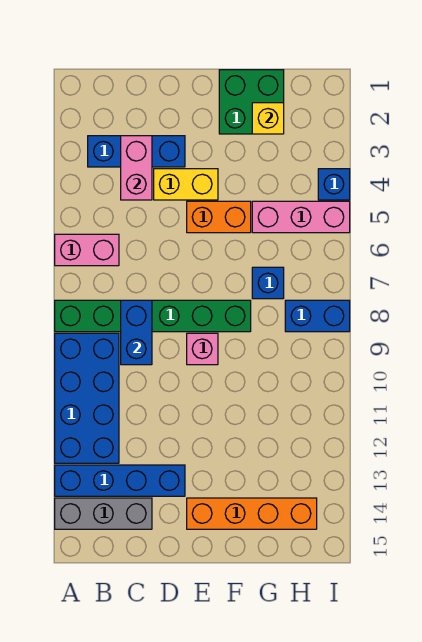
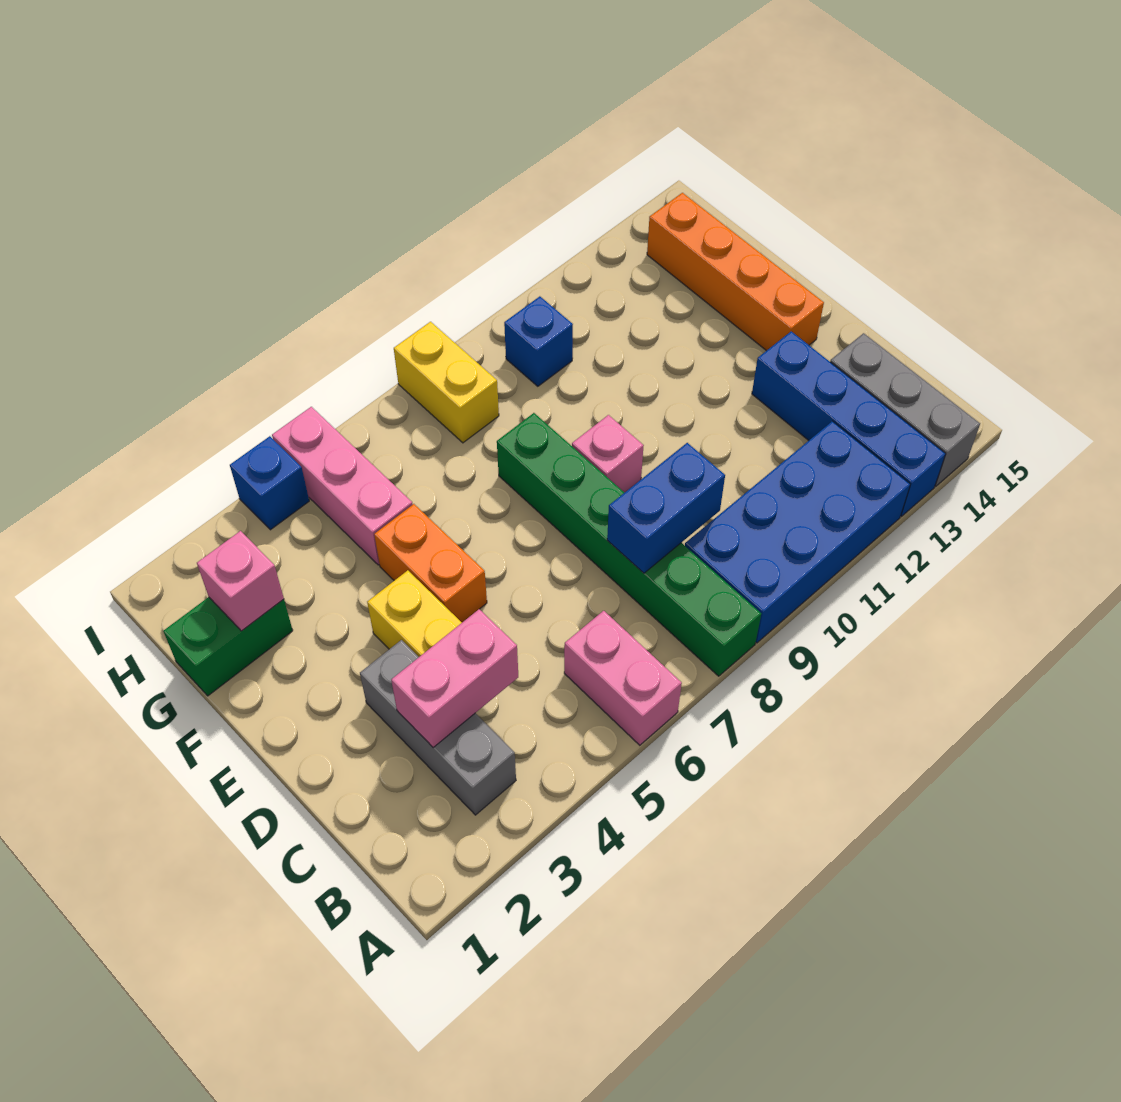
blue brick B3:D3 level 1 -> grey brick B3:D3 level 1
green brick F1:G2 level 1 -> green brick G1:G2 level 1
yellow brick G2 level 2 -> pink brick G2 level 2
blue brick G7 level 1 -> blue brick H10 level 1
blue brick H8:I8 level 1 -> yellow brick H8:I8 level 1

